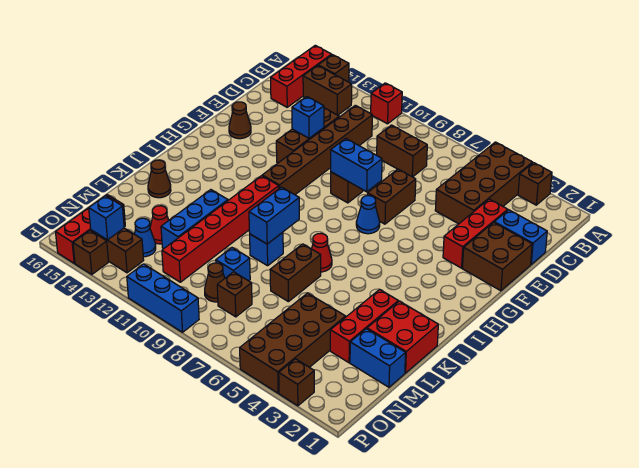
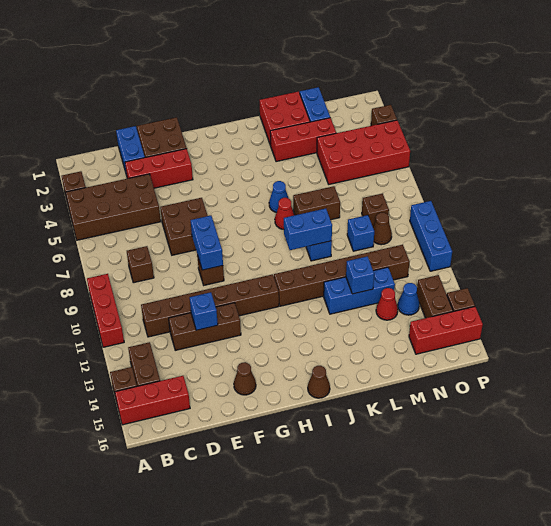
red brick A11 level 1 -> red brick A9:A11 level 1
brown brick C8:C9 level 1 -> brown brick C8 level 1
brown brick E7:F7 level 1 -> brown brick E6:F7 level 1
blue cone G7 level 1 -> blue cone J6 level 1
red brick I11:N11 level 1 -> brown brick I11:N11 level 1
brown cone K15 level 1 -> brown cone I16 level 1
brown brick M4:P5 level 1 -> red brick M4:P5 level 1
blue brick O14 level 2 -> blue brick L12 level 2

